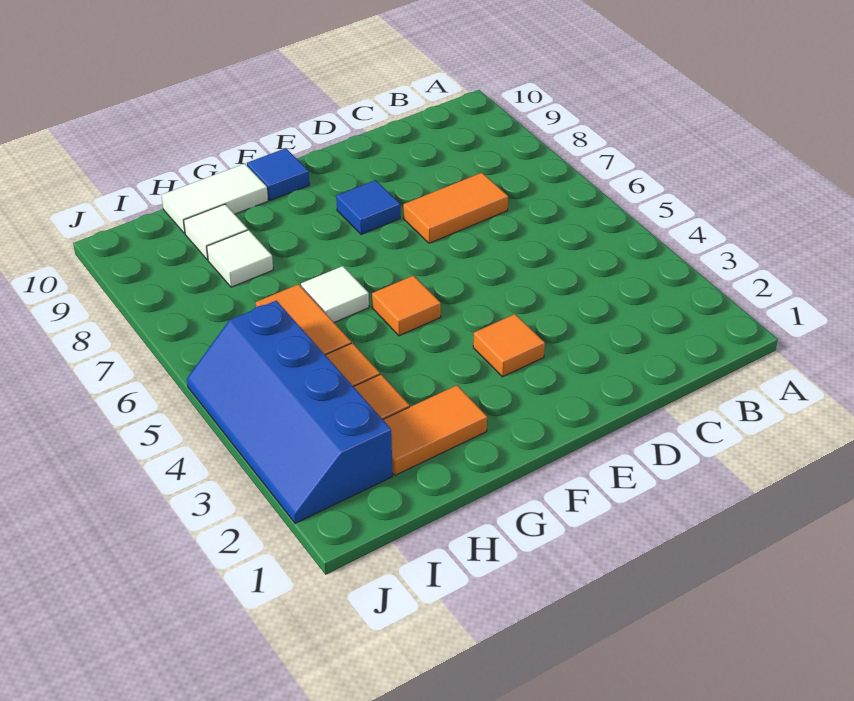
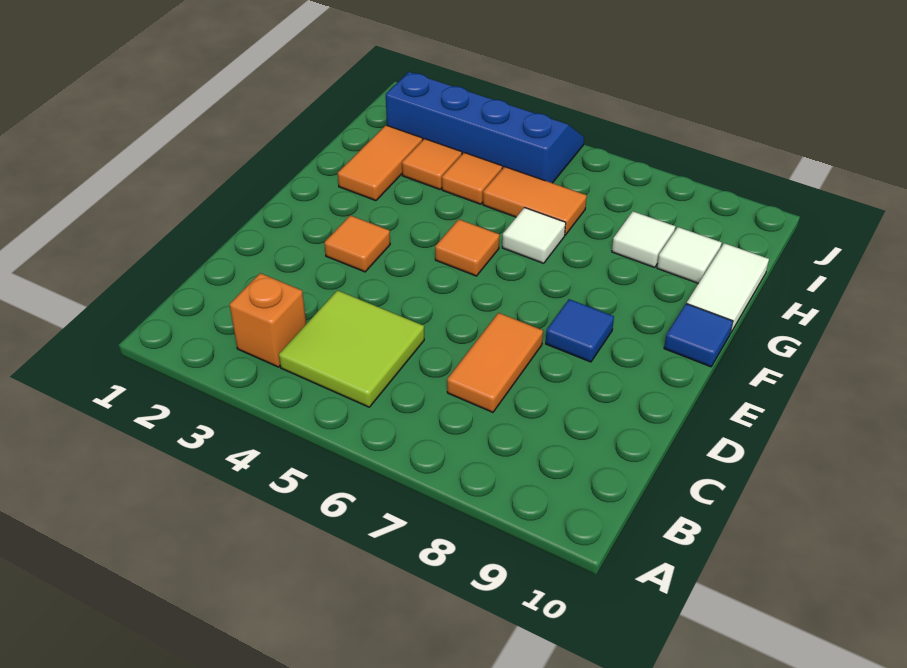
none -> orange brick B3 level 1
none -> lime tile B4:C5 level 1

